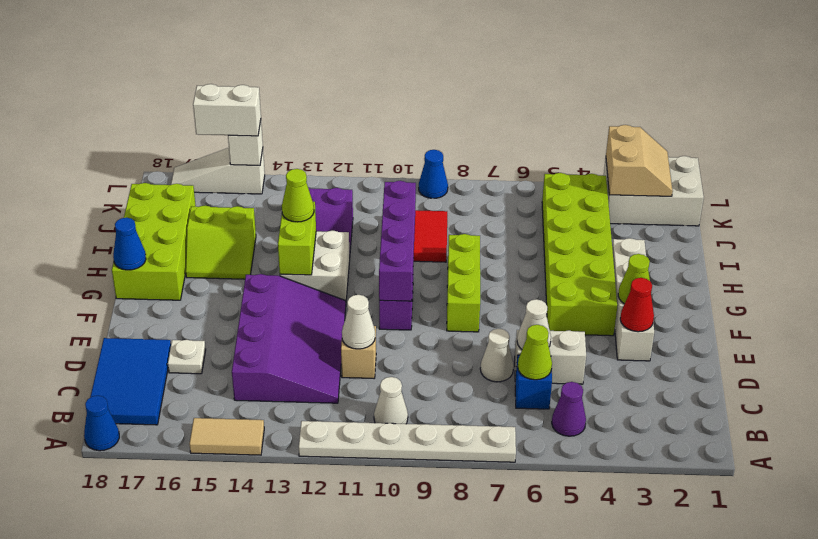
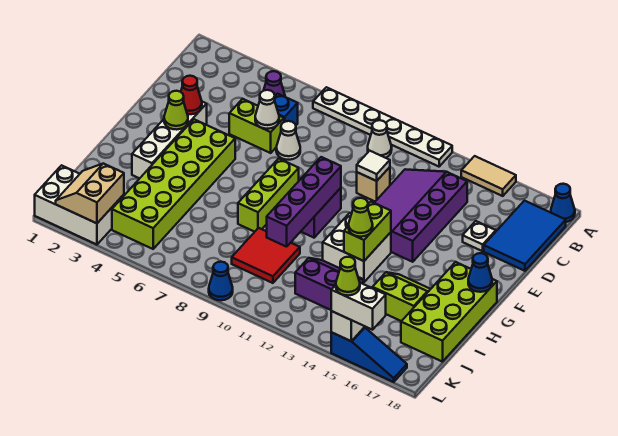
lime cone C6 level 2 -> lime cone L15 level 4
white brick D5:D6 level 1 -> lime brick D5:D6 level 1
white cone D11 level 2 -> white tile D11 level 2
white slope L15:L17 level 1 top 15 -> blue slope L15:L17 level 1 top 15

